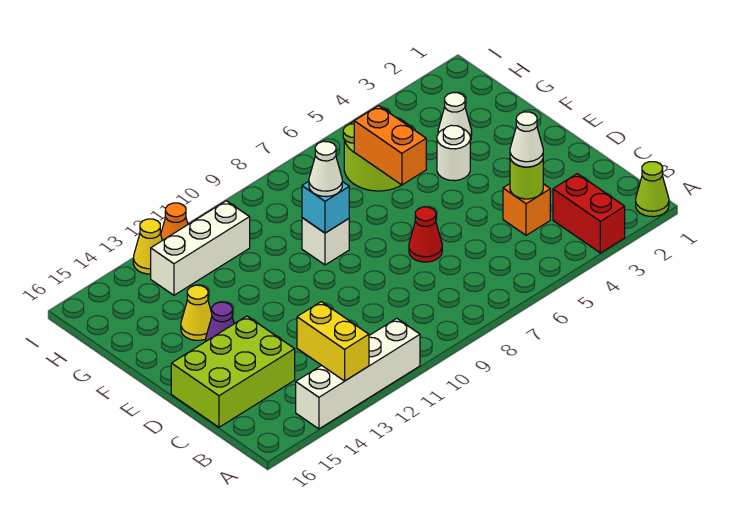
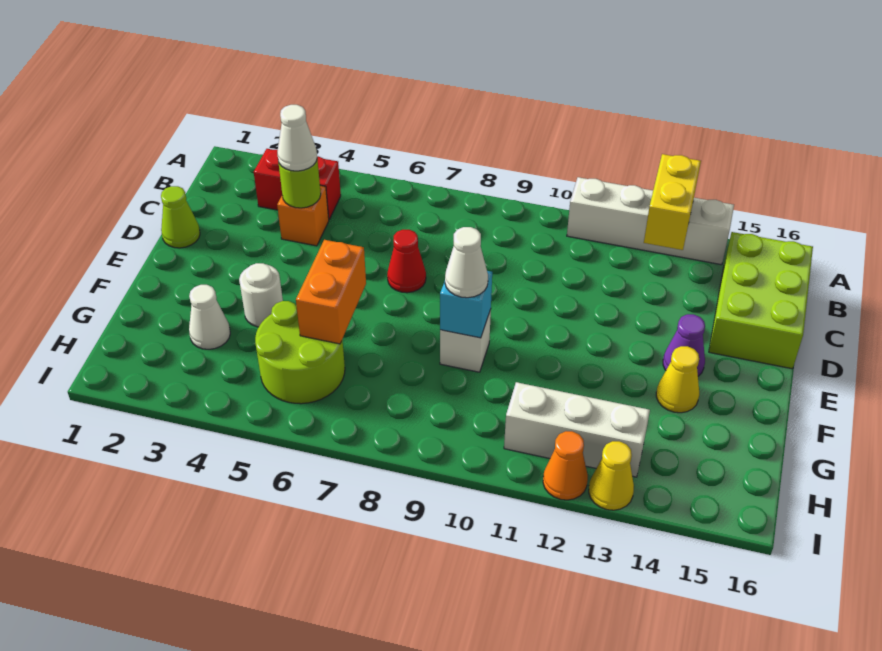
lime cone A1 level 1 -> lime cone D1 level 1
red brick A3:B3 level 1 -> red brick B3:B4 level 1
lime brick C14:D16 level 1 -> lime brick B15:D16 level 1

